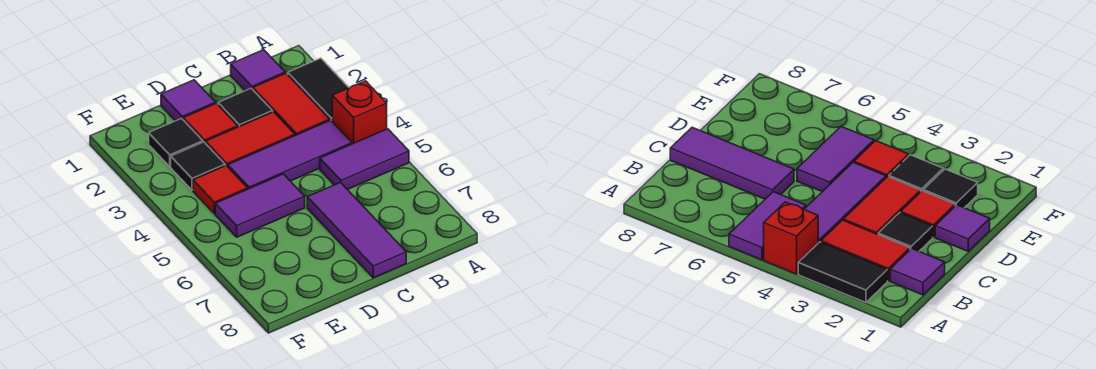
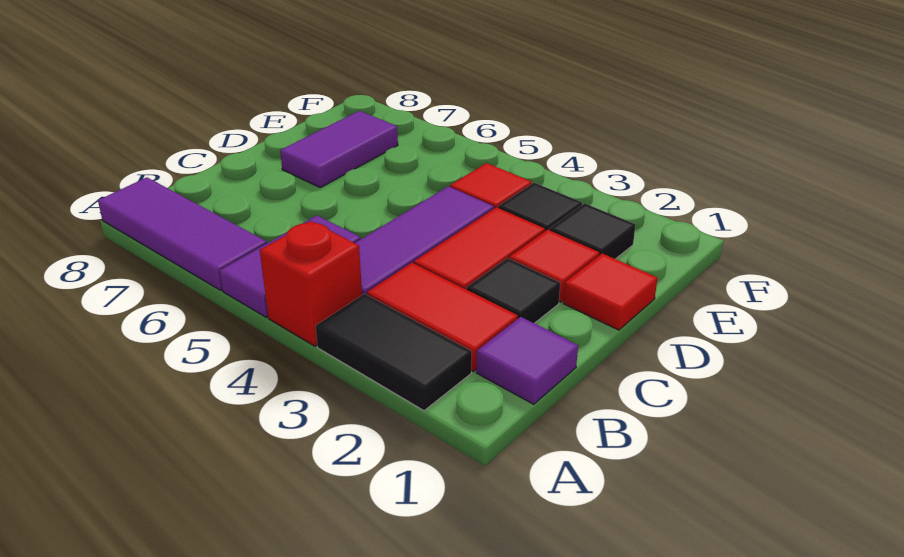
purple tile C6:C8 level 1 -> purple tile A6:A8 level 1
purple tile D1 level 1 -> red tile D1 level 1
purple tile D5:E5 level 1 -> purple tile D7:E7 level 1

